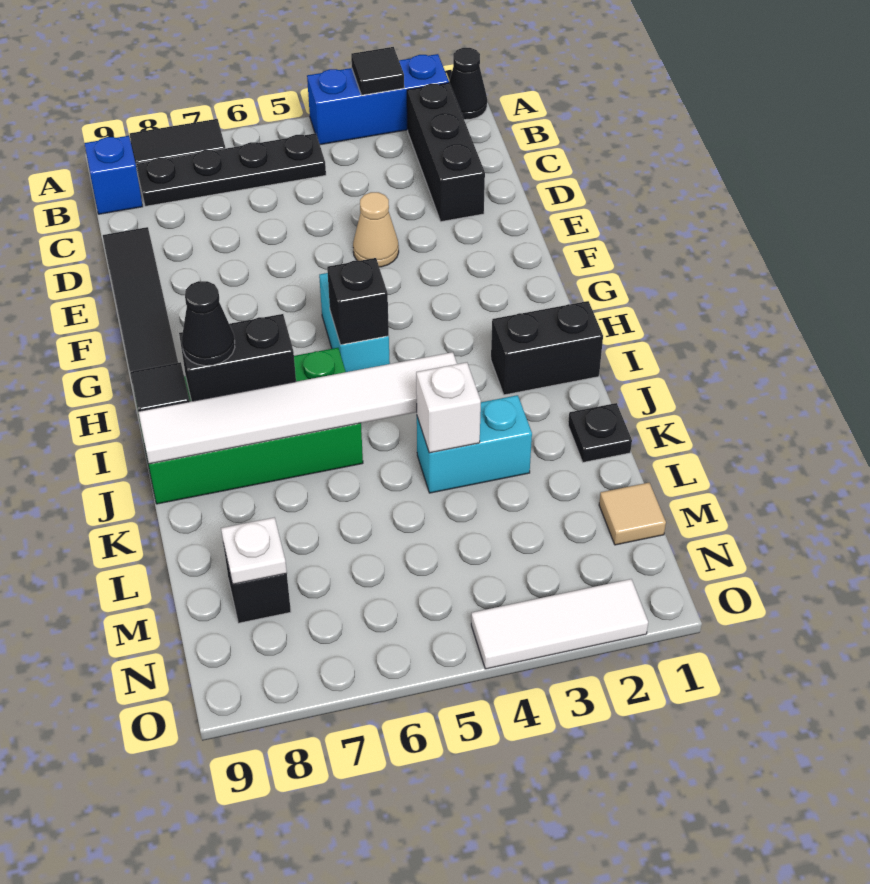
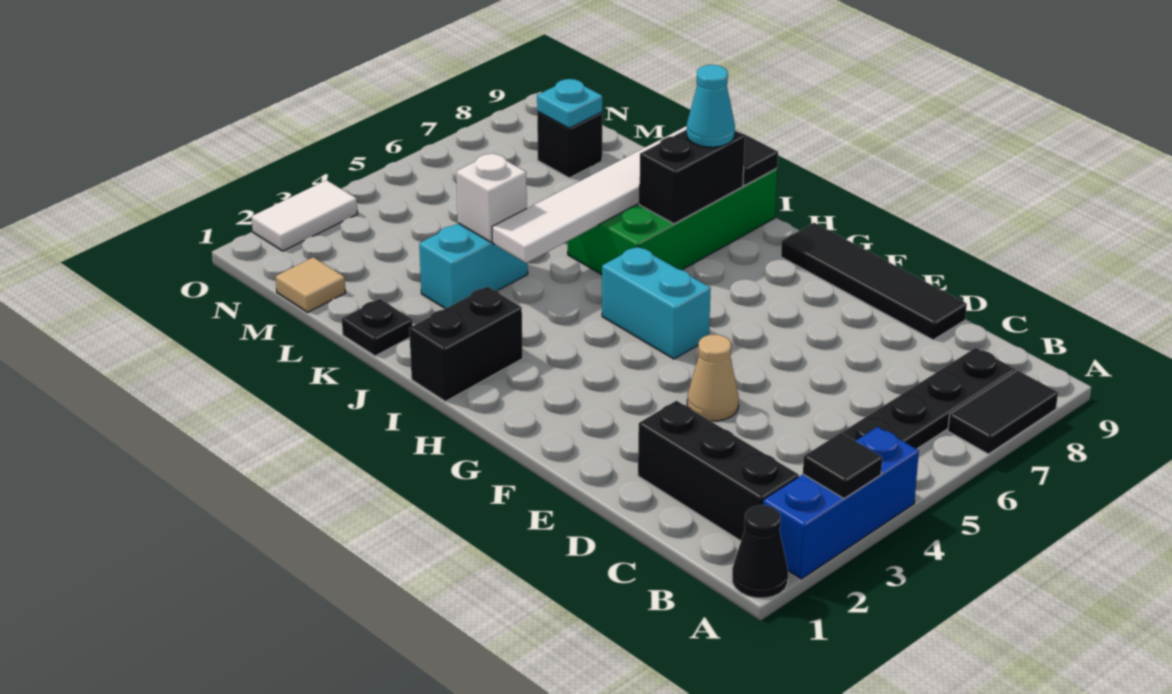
blue brick B9 level 1 -> none
black brick H5 level 2 -> none
black cone I8 level 3 -> cyan cone I8 level 3
white plate M8 level 2 -> cyan plate M8 level 2
white tile O2:O4 level 1 -> white tile O2:O3 level 1

